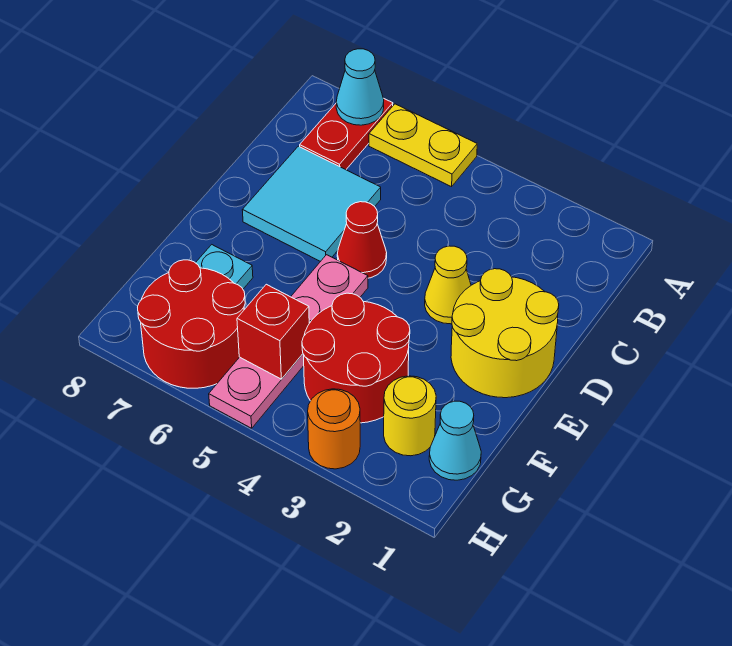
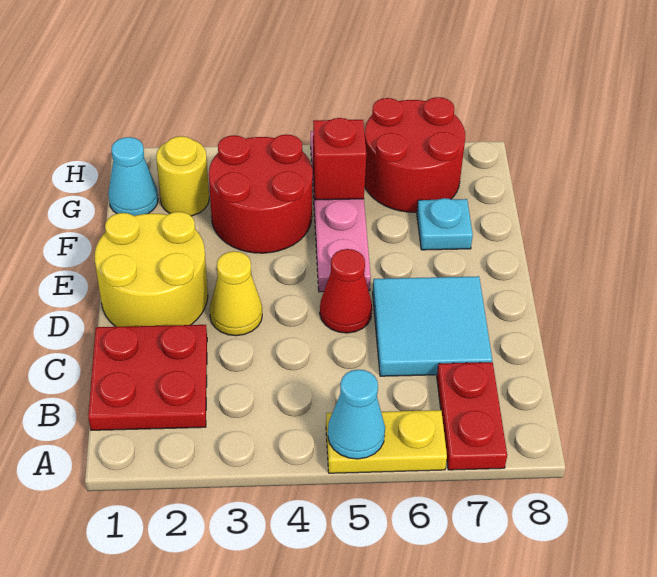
cyan cone A7 level 2 -> cyan cone A5 level 2
none -> red plate B1:C2 level 1
orange round brick H3 level 1 -> none

